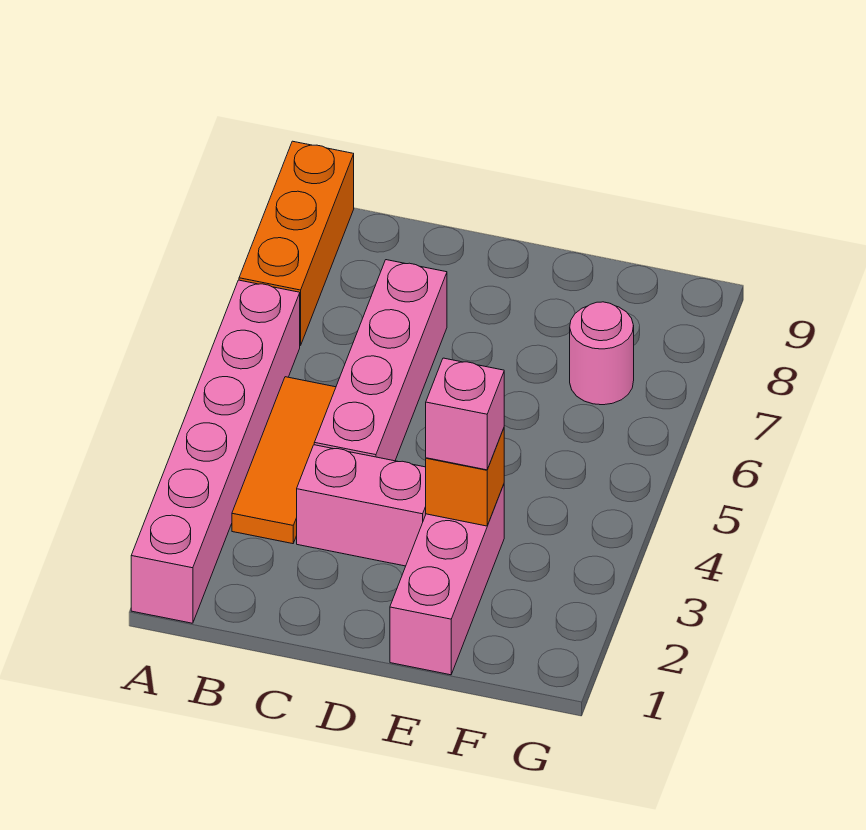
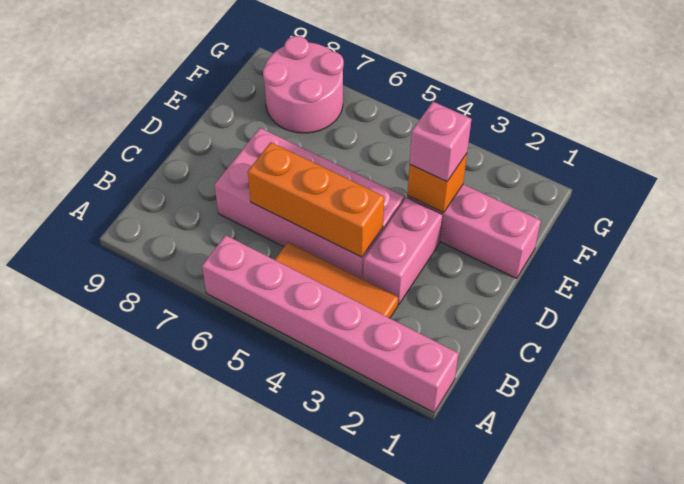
orange brick A7:A9 level 1 -> orange brick C4:C6 level 2
pink brick C4:C7 level 1 -> pink brick C4:D7 level 1
pink round brick F7 level 1 -> pink round brick F7:G8 level 1

